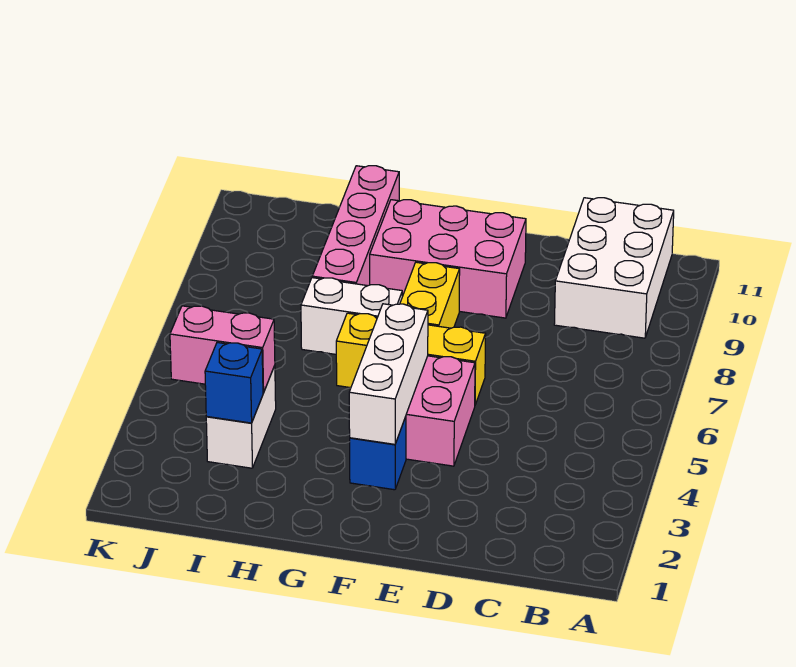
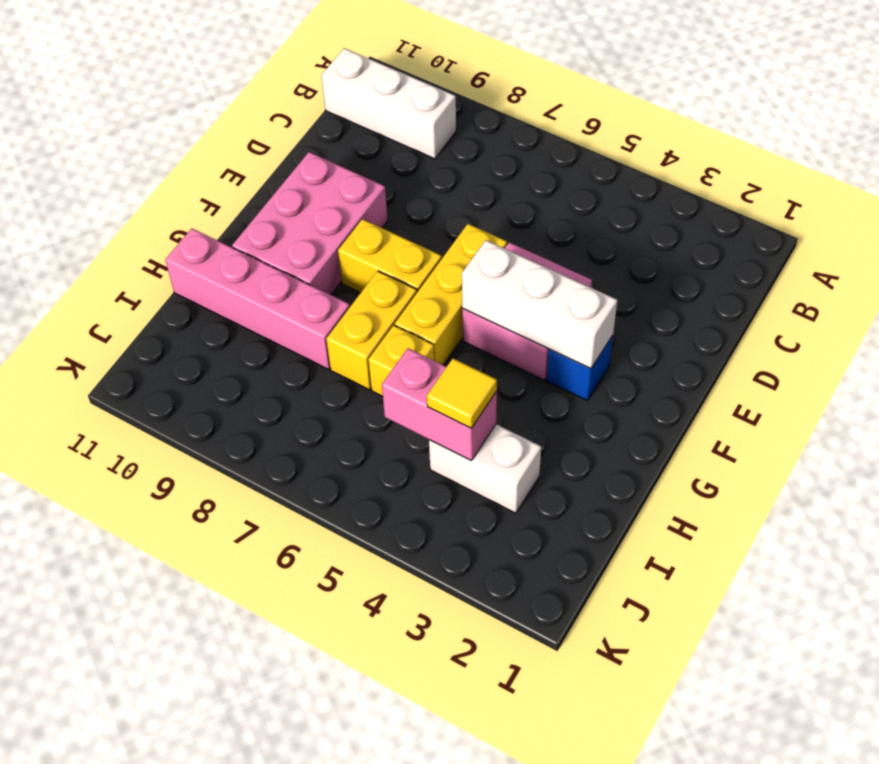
white brick B9:C11 level 1 -> white brick B9:B11 level 1
white brick G7:H7 level 1 -> yellow brick G7:H7 level 1
none -> yellow brick H6 level 1
blue brick I3 level 2 -> none
pink brick I4:J4 level 2 -> pink brick I4:I5 level 2
none -> yellow tile I4 level 3

